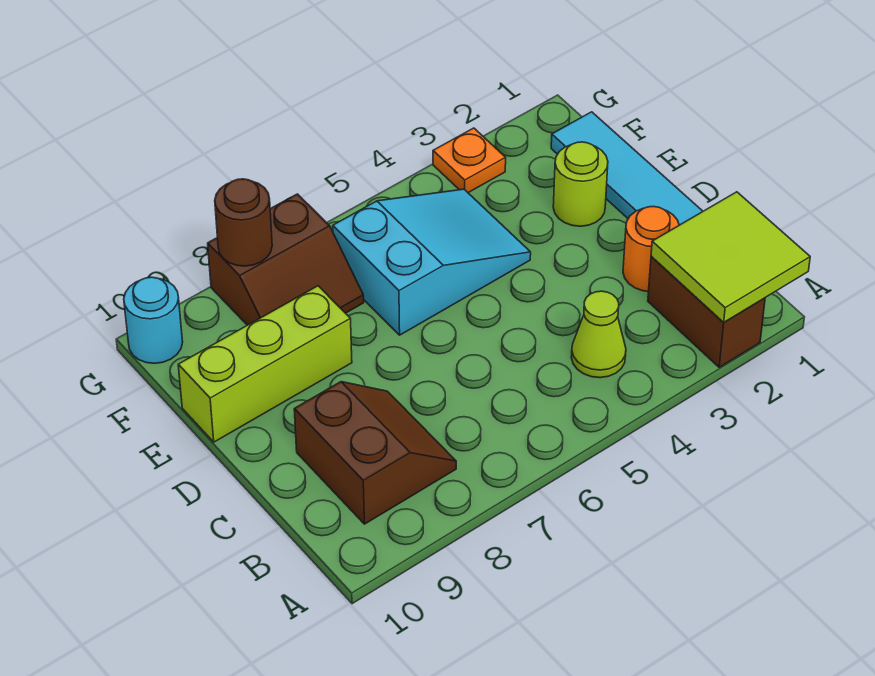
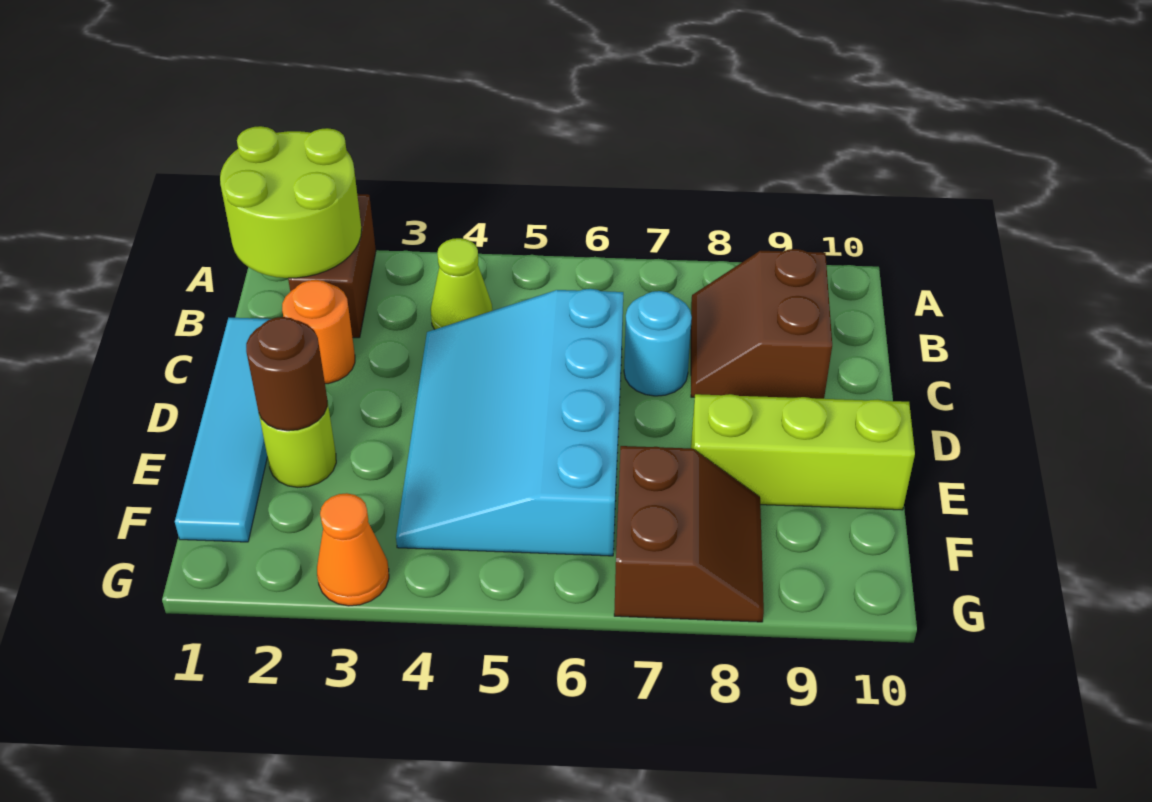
lime tile A1:B2 level 2 -> lime round brick A1:B2 level 2
cyan slope E4:F6 level 1 top 6 -> cyan slope C4:F6 level 1 top 6
brown slope F7:G8 level 1 top G -> brown slope F7:G8 level 1 top 7
orange plate G3 level 1 -> orange cone G3 level 1
brown round brick G8 level 2 -> brown round brick E2 level 2
cyan round brick G10 level 1 -> cyan round brick C7 level 1

